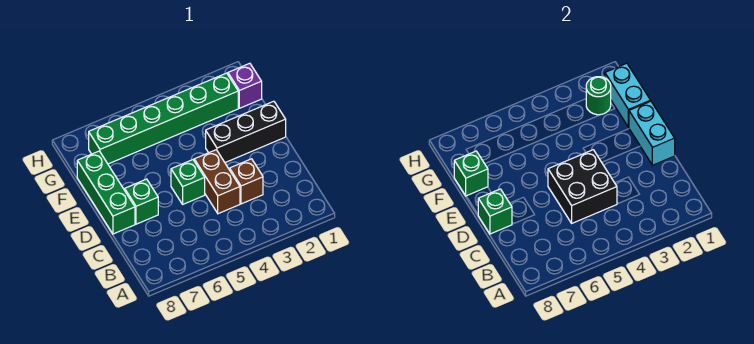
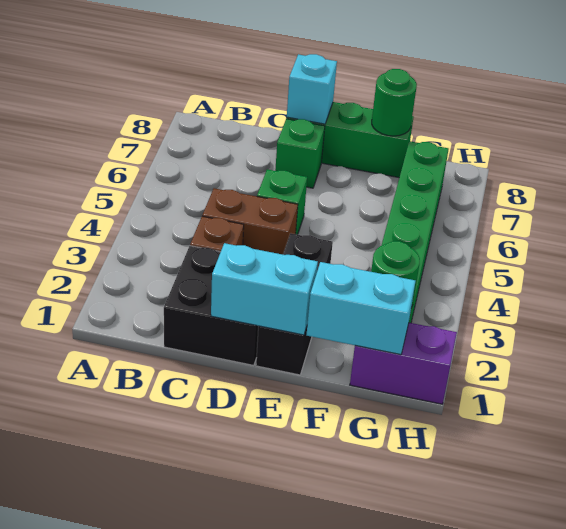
black brick C4:D5 level 2 -> black brick C1:D2 level 1
green brick D8 level 2 -> cyan brick D8 level 2
green brick F8 level 2 -> green round brick F8 level 2
purple brick G1 level 1 -> purple brick G1:H1 level 1

